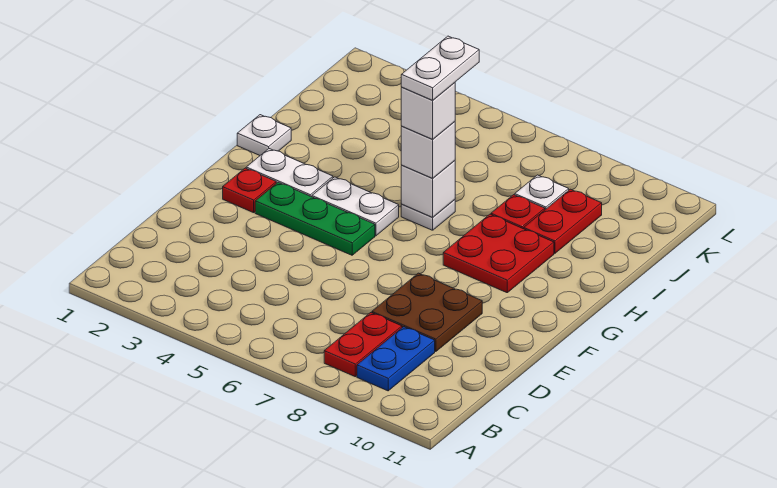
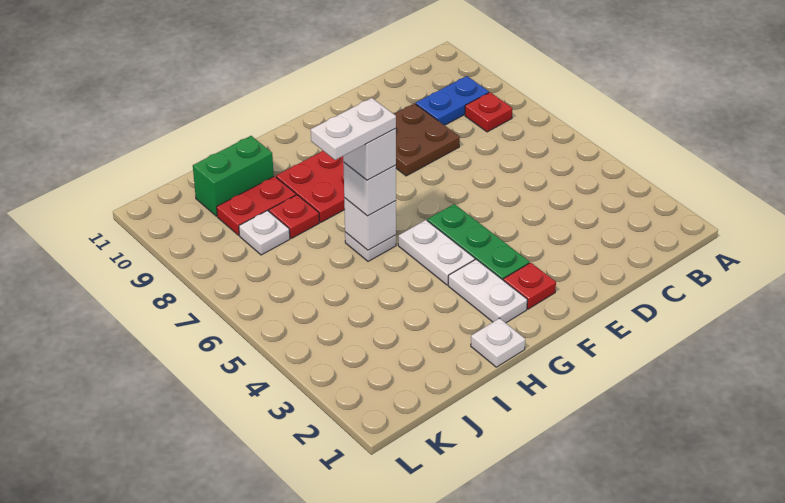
red plate B8:C8 level 1 -> red plate B8 level 1
none -> green brick I10:J10 level 1

